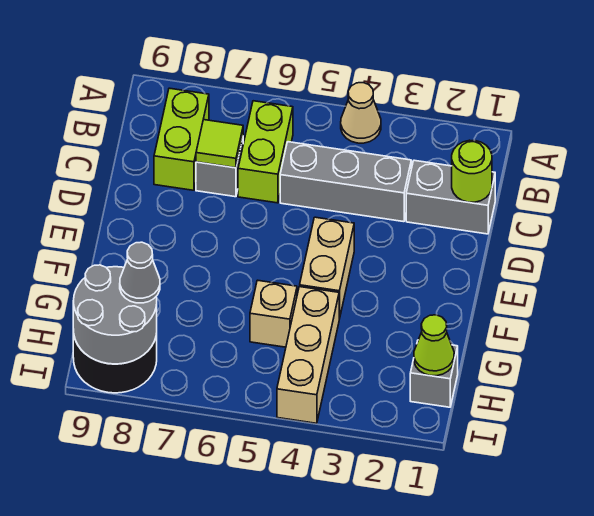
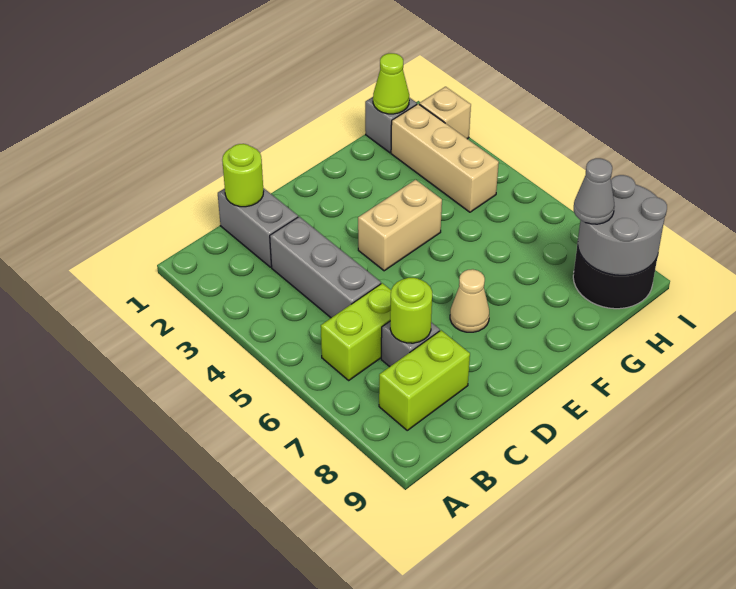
tan cone A4 level 1 -> tan cone E7 level 1
lime tile C7 level 2 -> lime round brick C7 level 2
tan brick G4:I4 level 1 -> tan brick H2:H4 level 1
tan brick G5 level 1 -> tan brick I2 level 1

